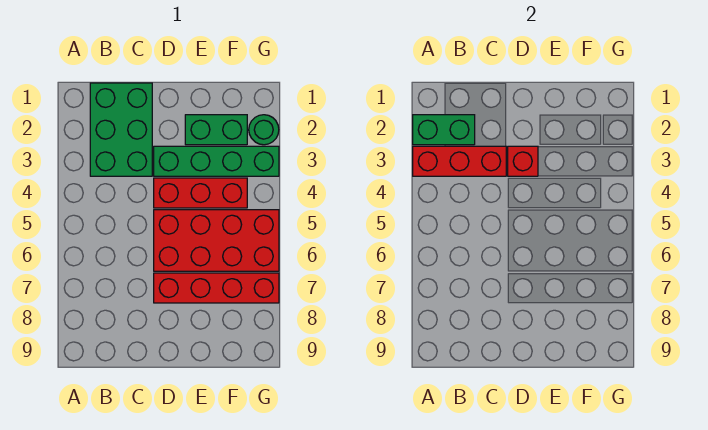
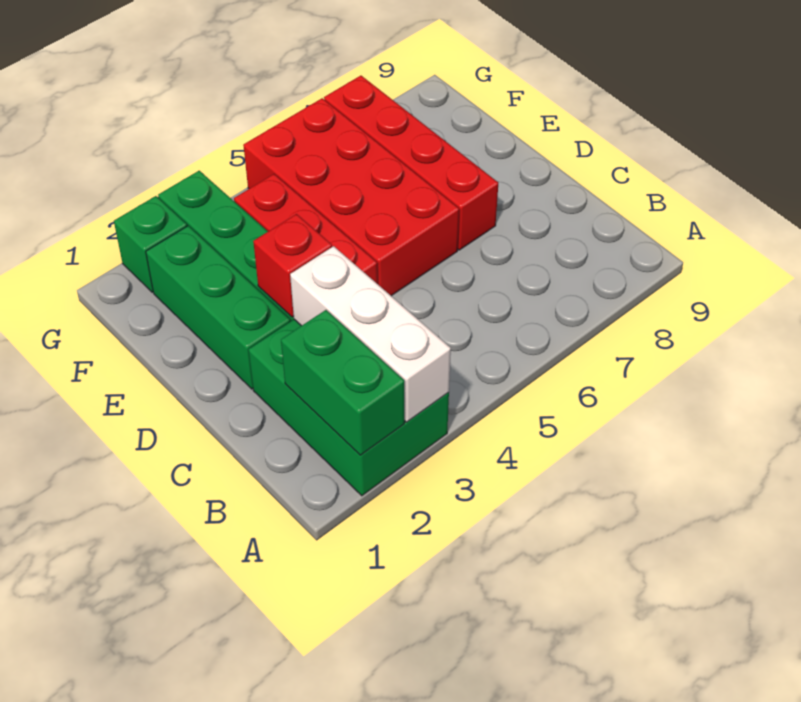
red brick A3:C3 level 2 -> white brick A3:C3 level 2
green brick B1:C3 level 1 -> green brick A2:C3 level 1
green brick E2:F2 level 1 -> green brick D2:F2 level 1
green round brick G2 level 1 -> green brick G2 level 1

